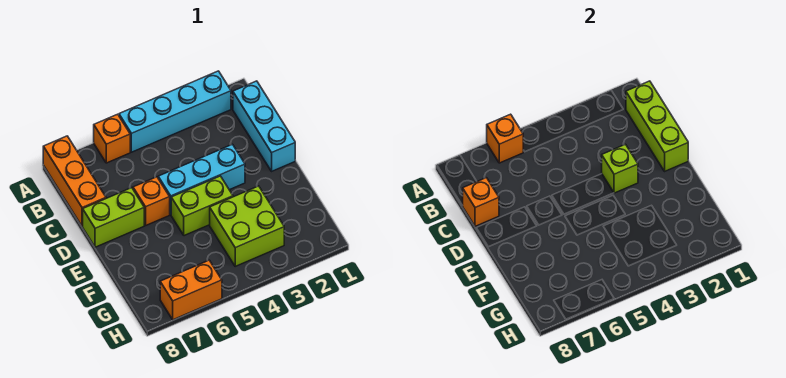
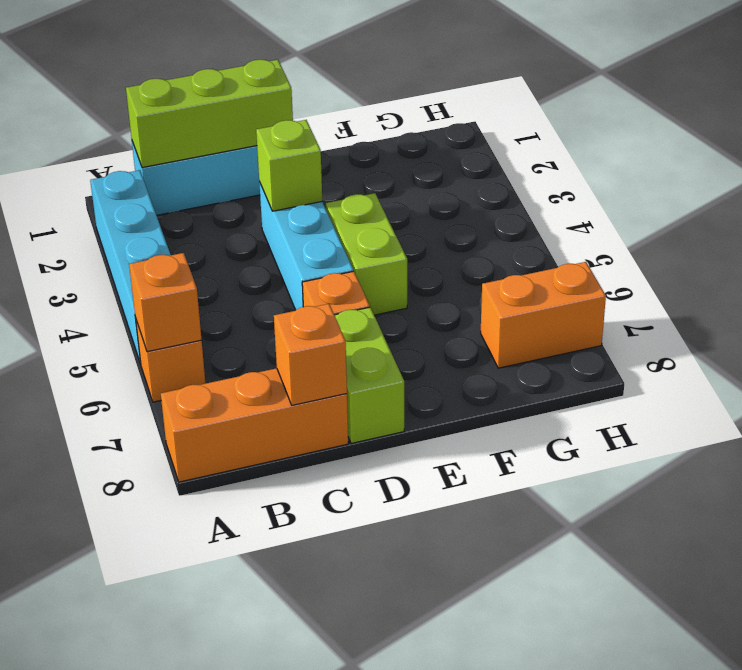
lime brick F3:G4 level 1 -> none
orange brick H6:H7 level 1 -> orange brick G7:H7 level 1

